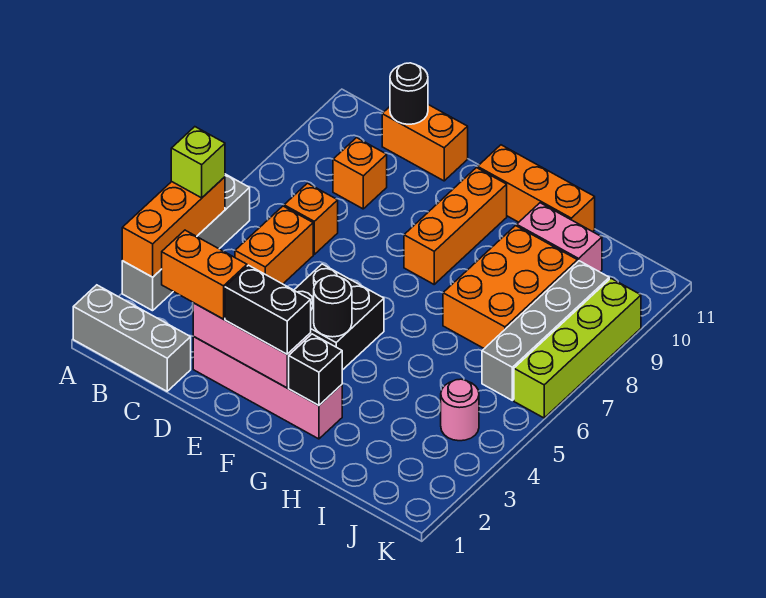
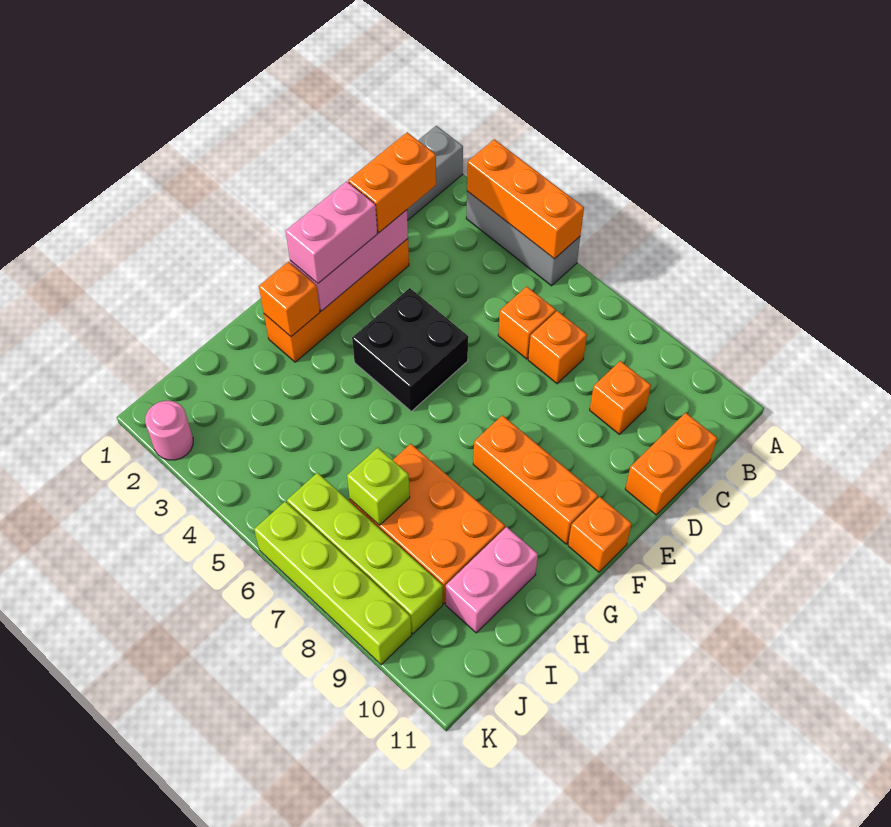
grey brick A3:A6 level 1 -> grey brick A3:A5 level 1
lime brick A5 level 3 -> lime brick I7 level 2
orange brick C5:C6 level 1 -> orange brick C6 level 1
black round brick C11 level 2 -> none
pink brick D2:G2 level 1 -> orange brick D2:G2 level 1
black brick E2:F2 level 3 -> pink brick E2:F2 level 3
black round brick F4 level 2 -> none
orange brick F11:H11 level 1 -> orange brick F11 level 1
black brick G2 level 2 -> orange brick G2 level 2
pink round brick J4 level 1 -> pink round brick K2 level 1
grey brick J6:J9 level 1 -> lime brick J6:J9 level 1

